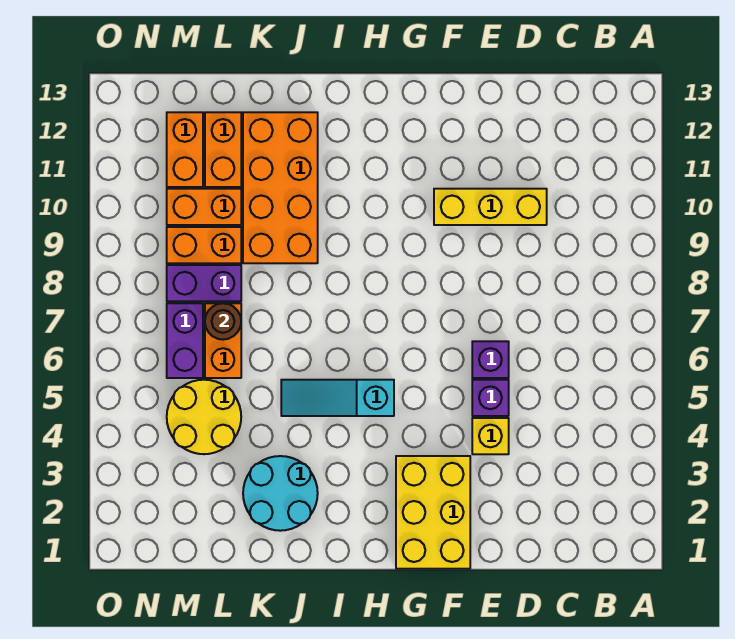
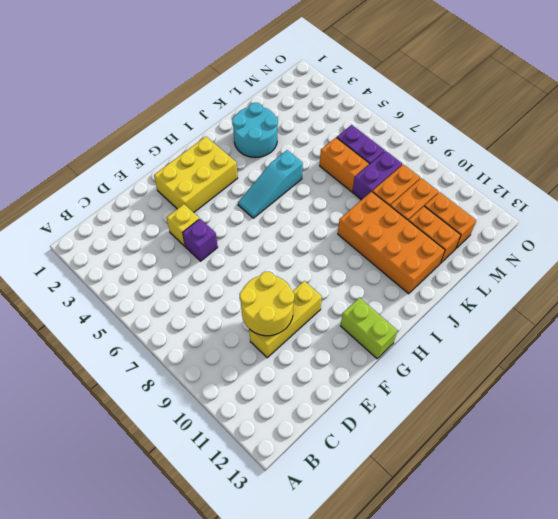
purple brick E6 level 1 -> none
yellow brick F1:G3 level 1 -> yellow brick F2:H3 level 1
none -> lime brick G12:G13 level 1
cyan slope H5:J5 level 1 top H -> cyan slope H5:J5 level 1 top J
yellow round brick L4:M5 level 1 -> yellow round brick D9:E10 level 2
brown round brick L7 level 2 -> none

